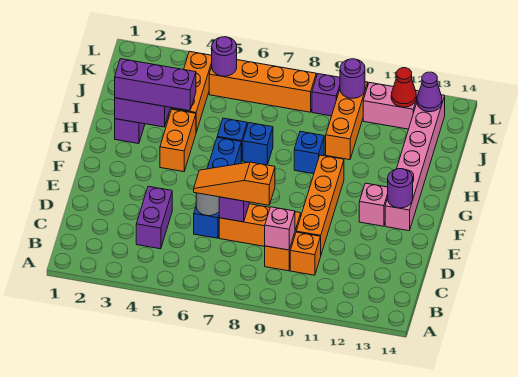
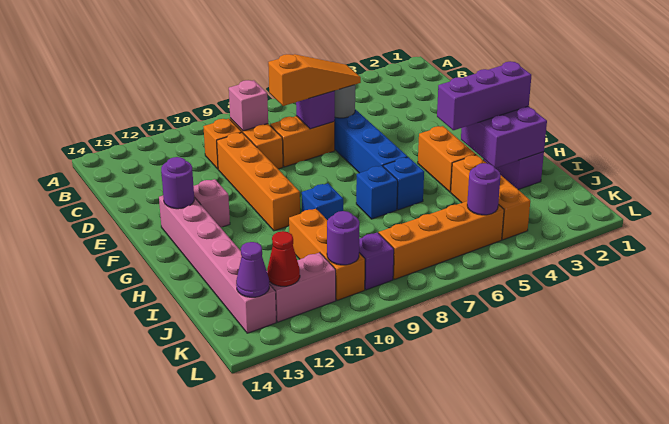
purple brick C4:D4 level 1 -> none

